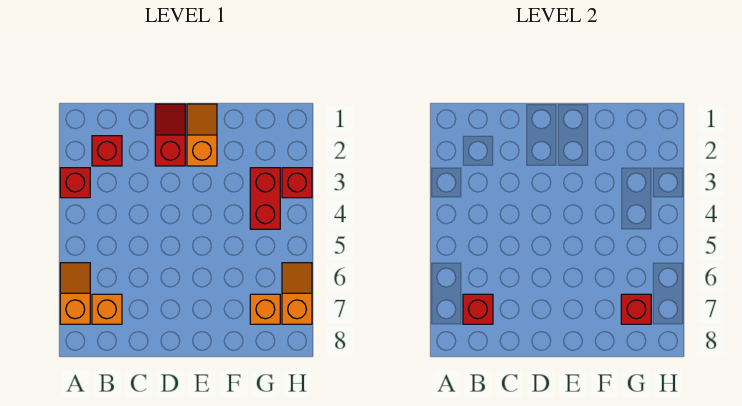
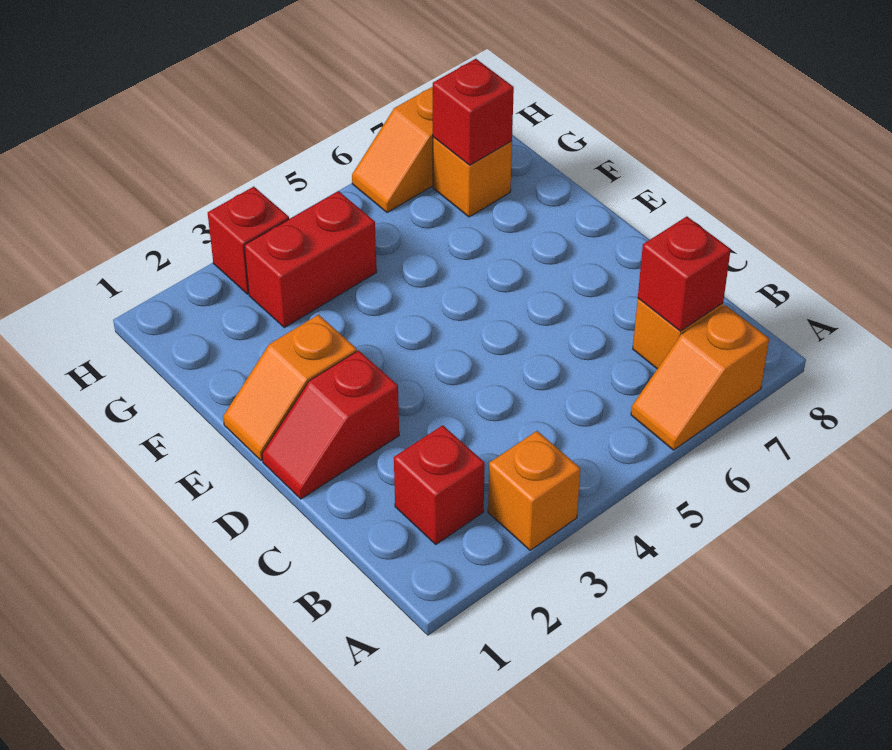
red brick A3 level 1 -> orange brick A3 level 1

